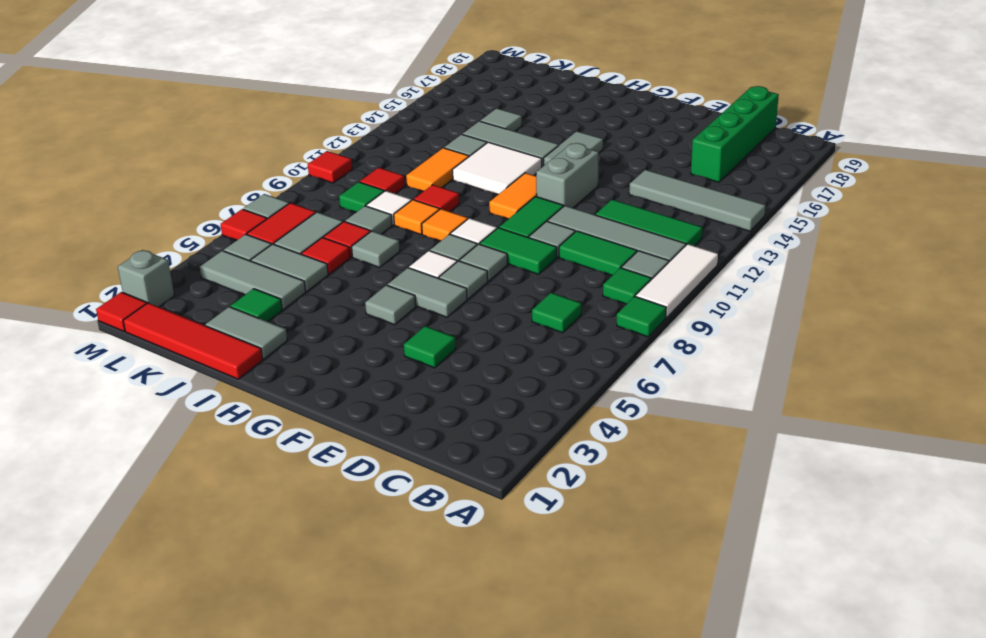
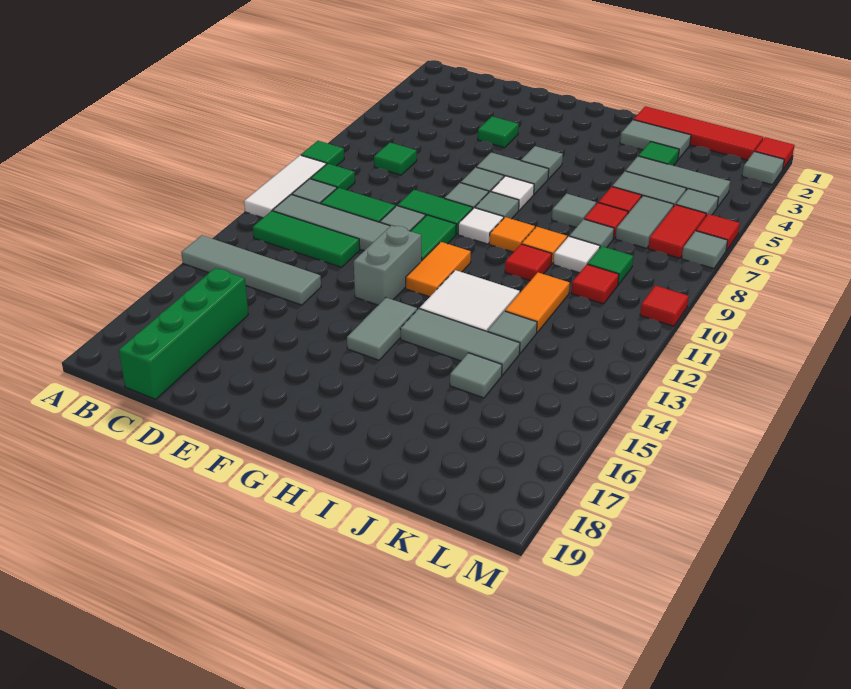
grey brick M2 level 1 -> grey tile M2 level 1

